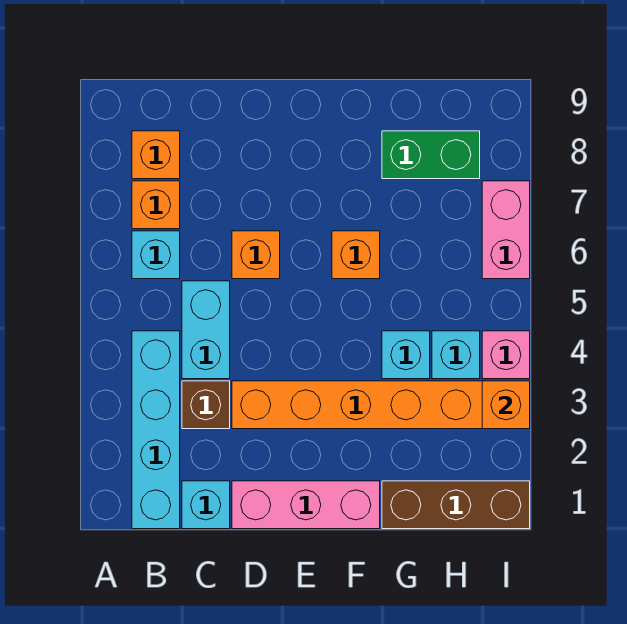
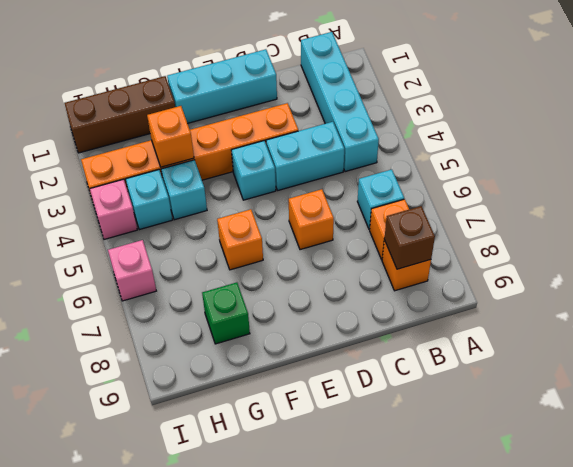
cyan brick C1 level 1 -> cyan brick E4 level 1
brown brick C3 level 1 -> brown brick B8 level 2
cyan brick C4:C5 level 1 -> cyan brick C4:D4 level 1
pink brick D1:F1 level 1 -> cyan brick D1:F1 level 1
green brick G8:H8 level 1 -> green brick G8 level 1
orange brick I3 level 2 -> orange brick G3 level 2
pink brick I6:I7 level 1 -> pink brick I6 level 1

